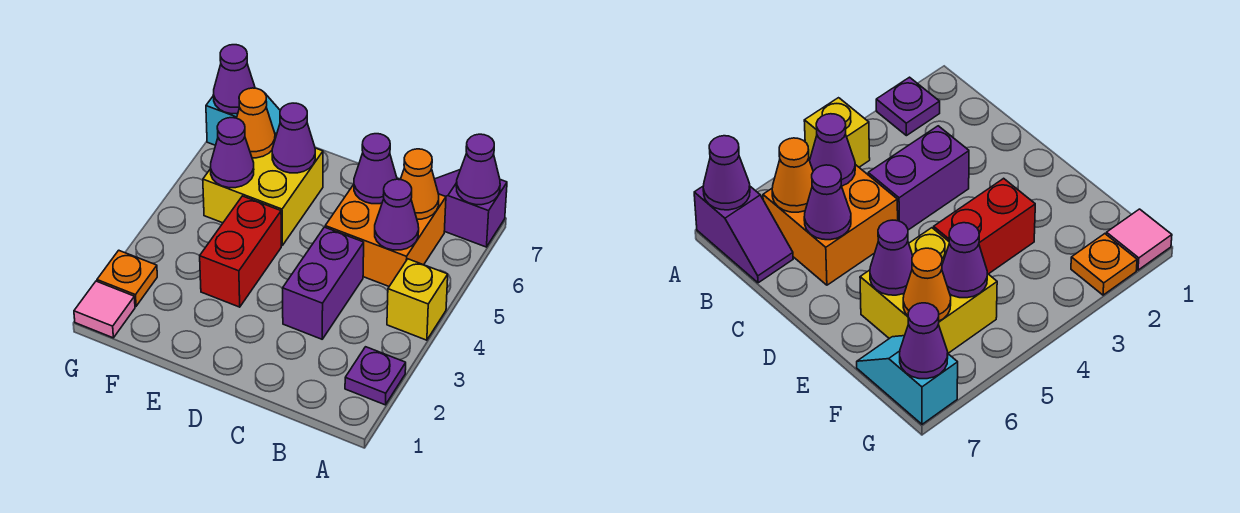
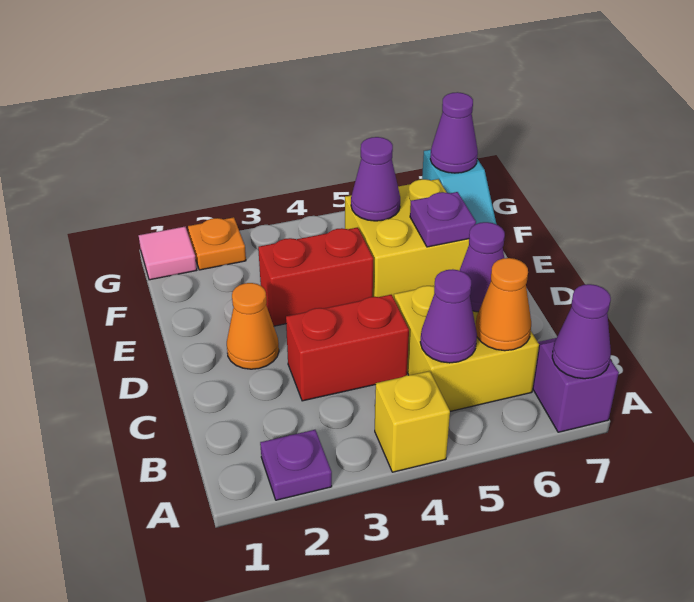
orange brick B5:C6 level 1 -> yellow brick B5:C6 level 1
purple brick C3:C4 level 1 -> red brick C3:C4 level 1
purple cone E6 level 2 -> purple plate E6 level 2
orange cone F6 level 2 -> orange cone D2 level 1

